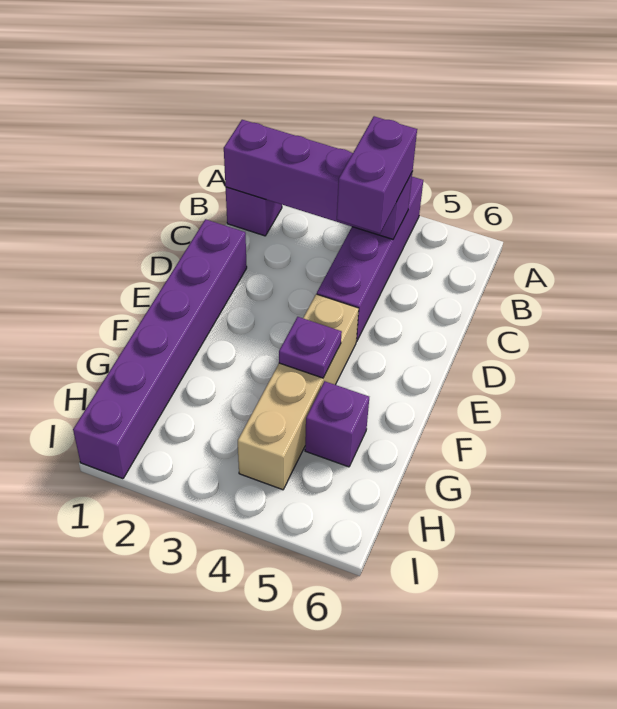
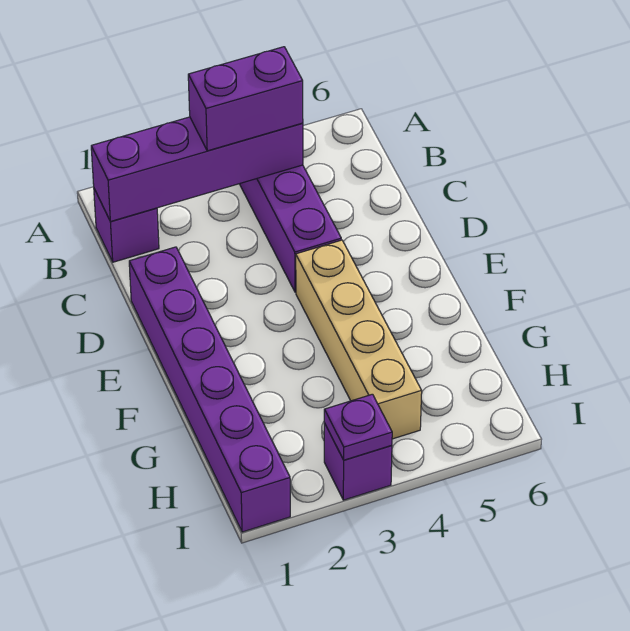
purple brick B4:C4 level 3 -> purple brick B3:B4 level 3
purple plate F4 level 2 -> purple plate I3 level 2
purple brick G5 level 1 -> purple brick I3 level 1

